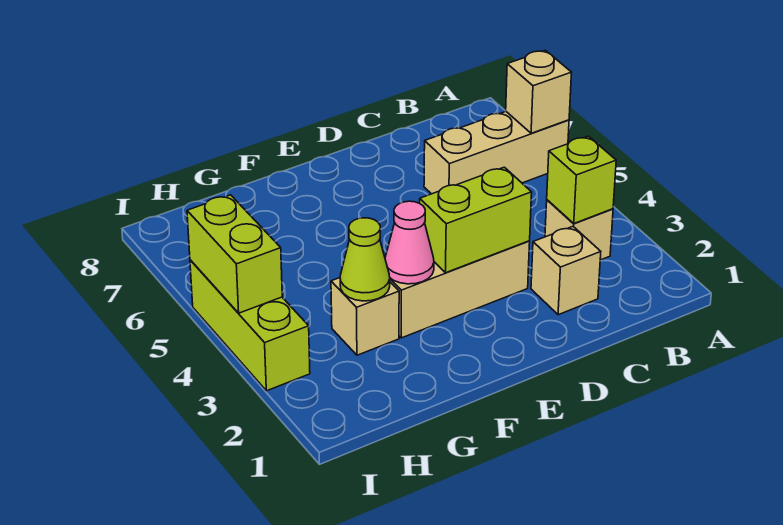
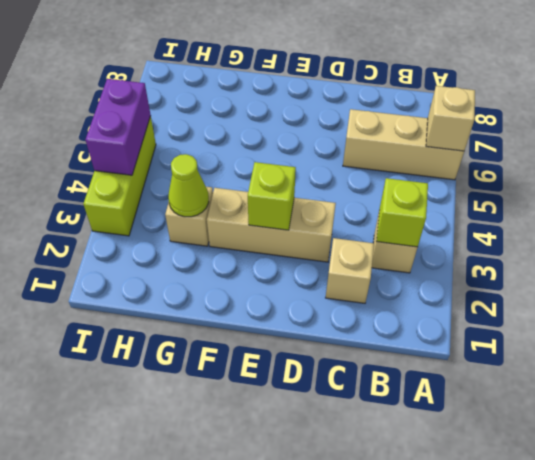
lime brick D3:E3 level 2 -> lime brick E3 level 2
pink cone F3 level 2 -> none
lime brick I4:I5 level 2 -> purple brick I4:I5 level 2

